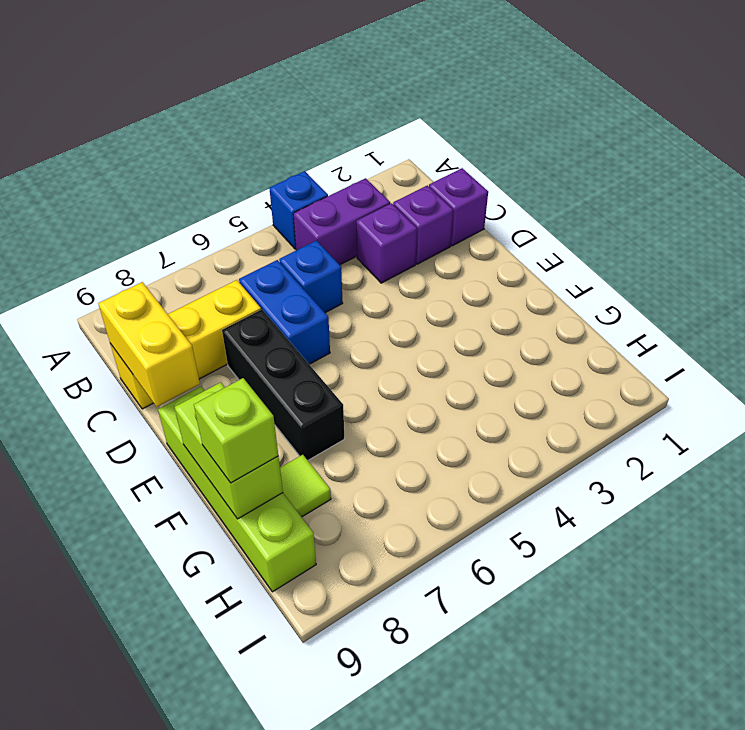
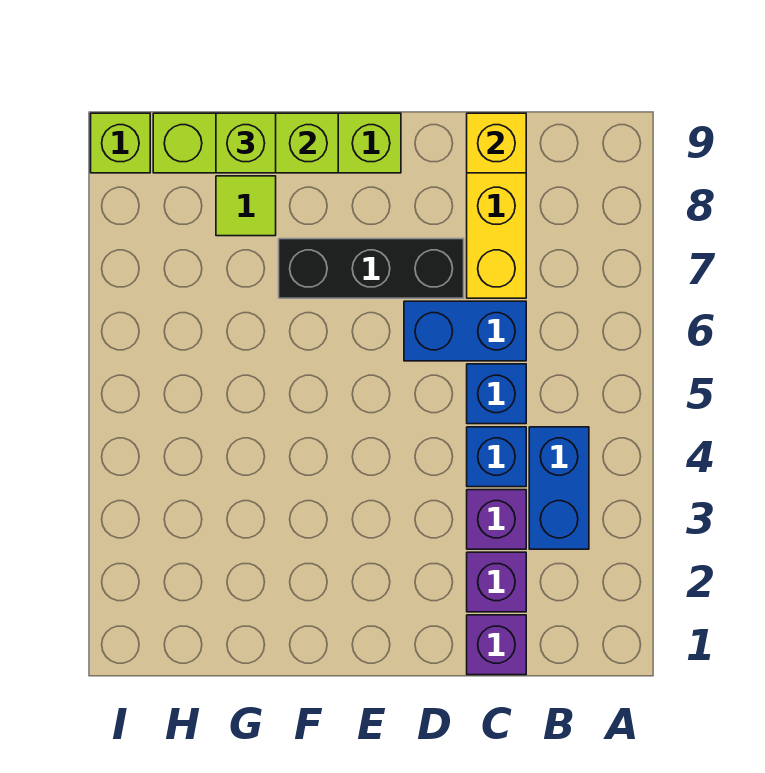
blue brick A4 level 1 -> blue brick C4 level 1
purple brick B3:B4 level 1 -> blue brick B3:B4 level 1
yellow brick C9:D9 level 2 -> yellow brick C9 level 2
none -> lime brick I9 level 1

